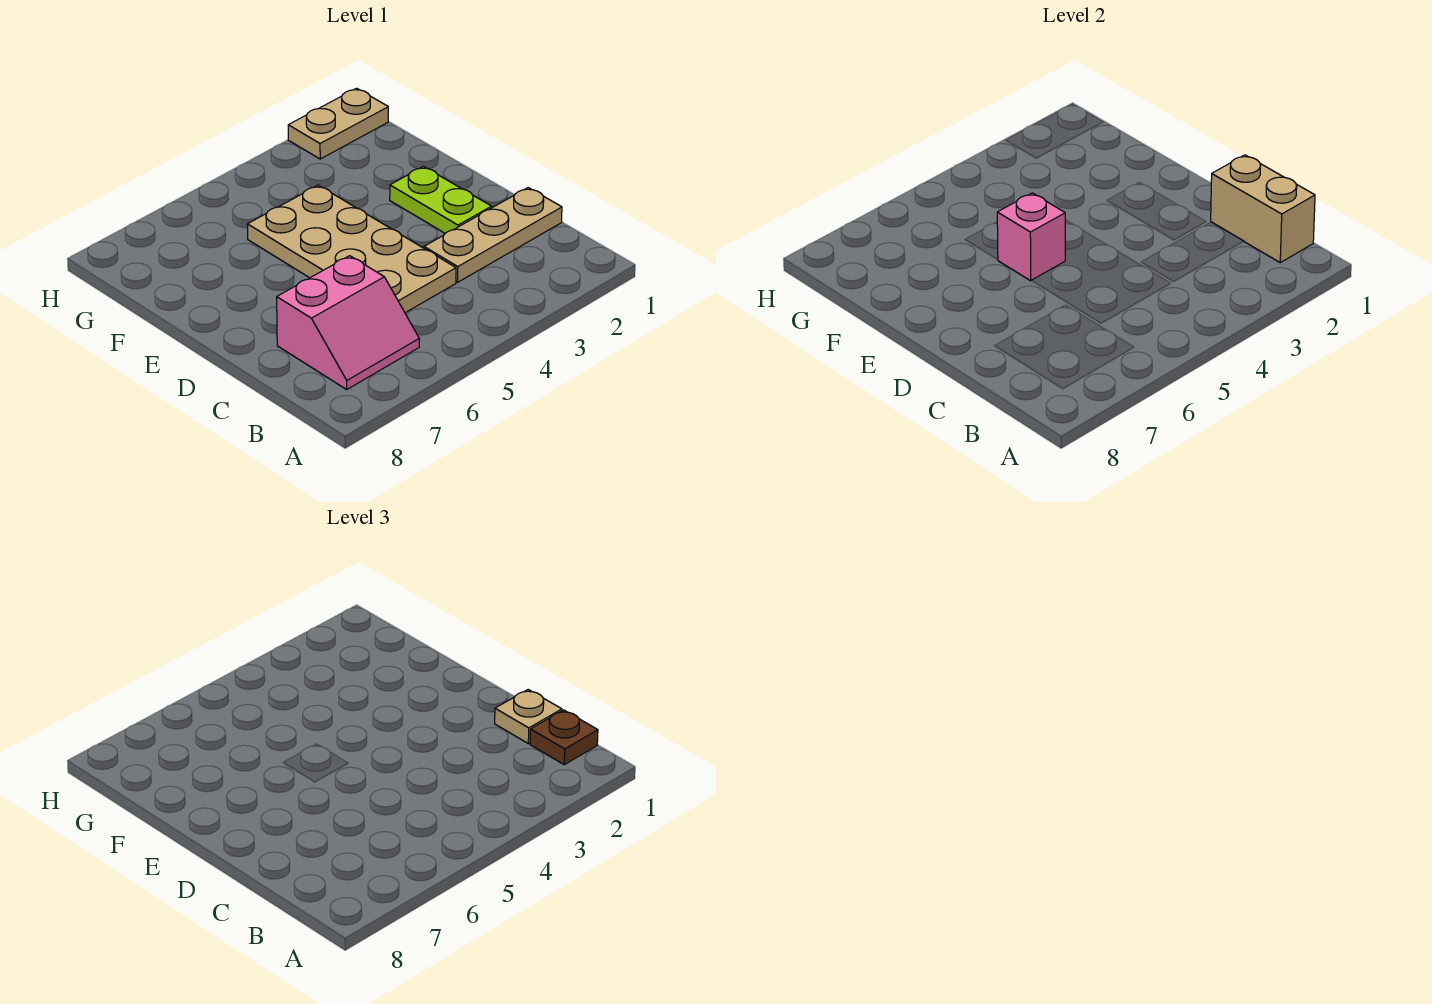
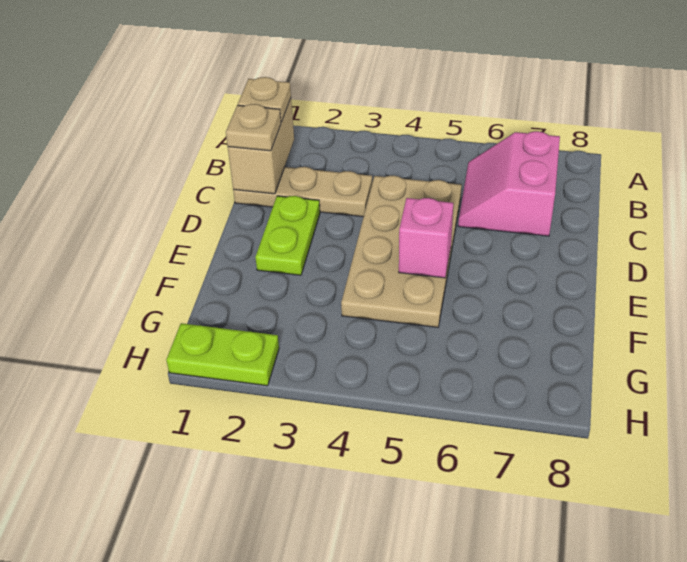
brown plate B1 level 3 -> tan plate B1 level 3
pink slope B6:C7 level 1 top C -> pink slope B6:C7 level 1 top 7
tan plate H1:H2 level 1 -> lime plate H1:H2 level 1

